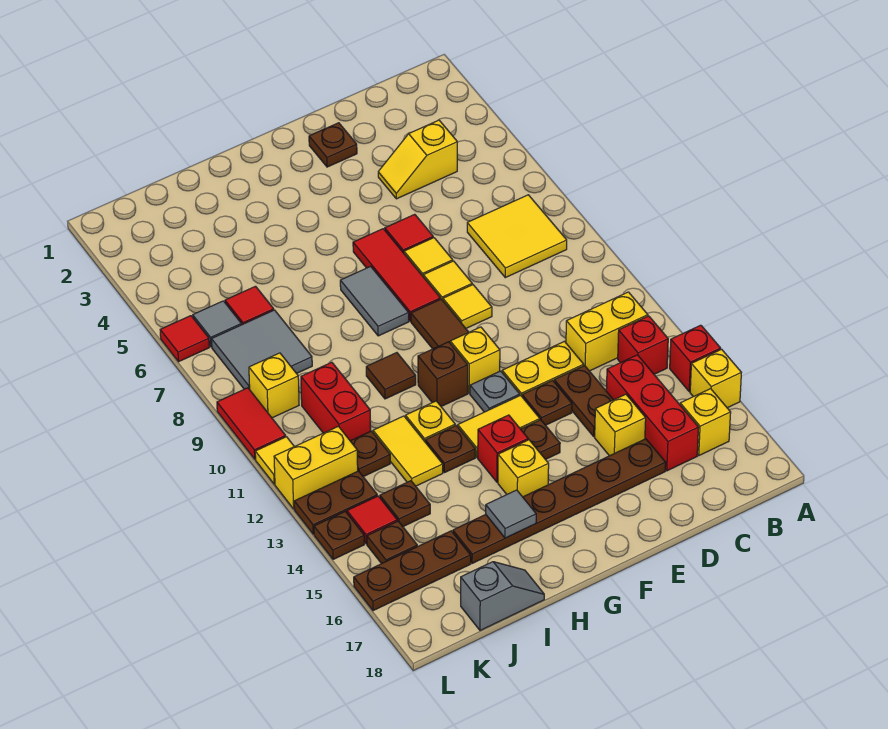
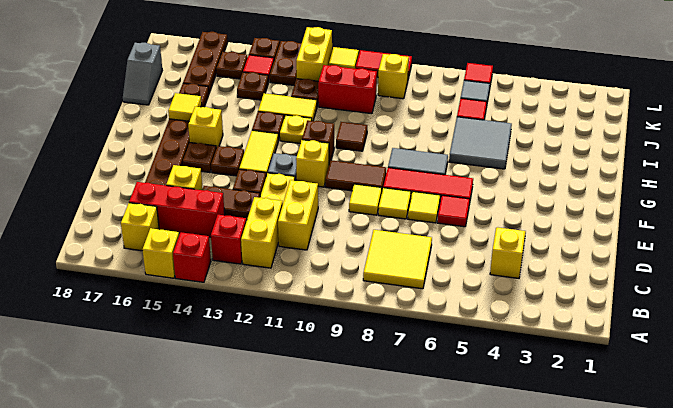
none -> yellow brick C11:D11 level 1
brown plate E2 level 1 -> brown plate F15 level 1
red brick G14 level 1 -> none
grey tile H16 level 2 -> yellow tile H16 level 2
grey tile J7:K8 level 1 -> grey tile H5:I6 level 1

